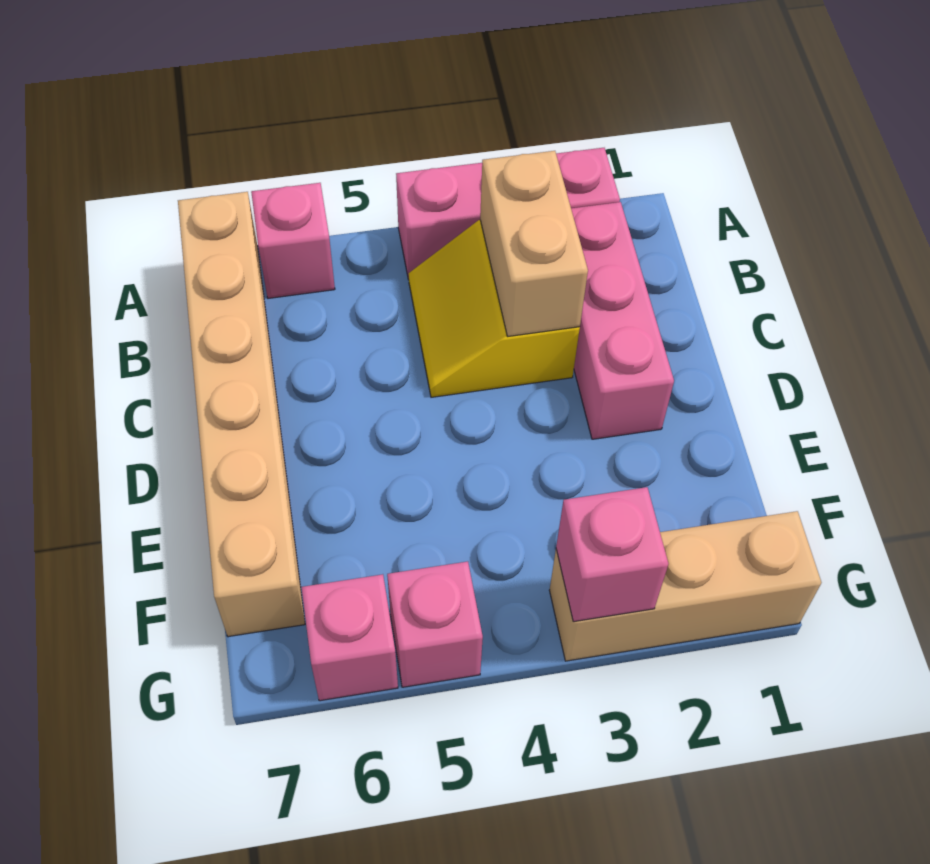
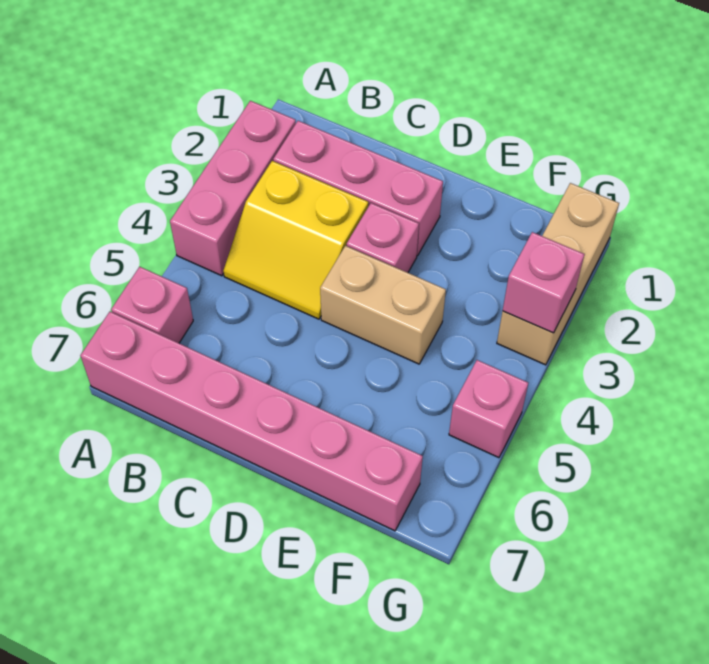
tan brick A7:F7 level 1 -> pink brick A7:F7 level 1
tan brick B3:C3 level 2 -> tan brick D4:E4 level 1
pink brick G6 level 1 -> pink brick D3 level 1

